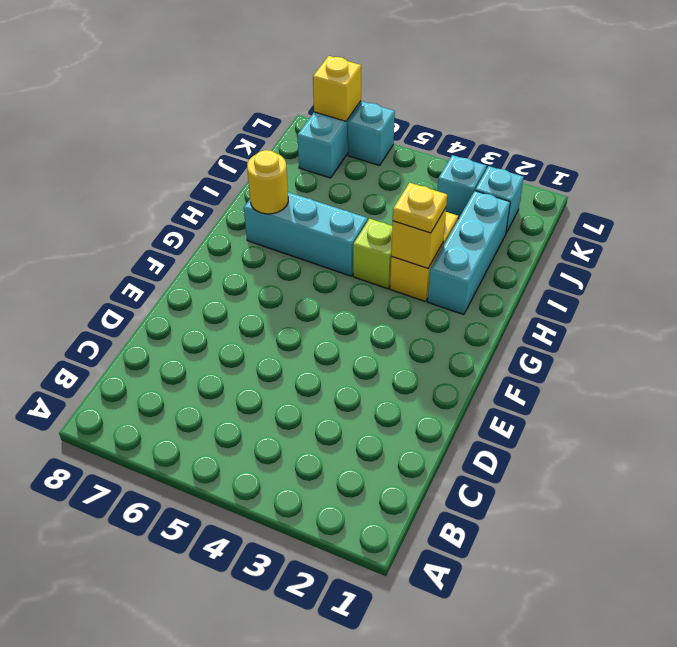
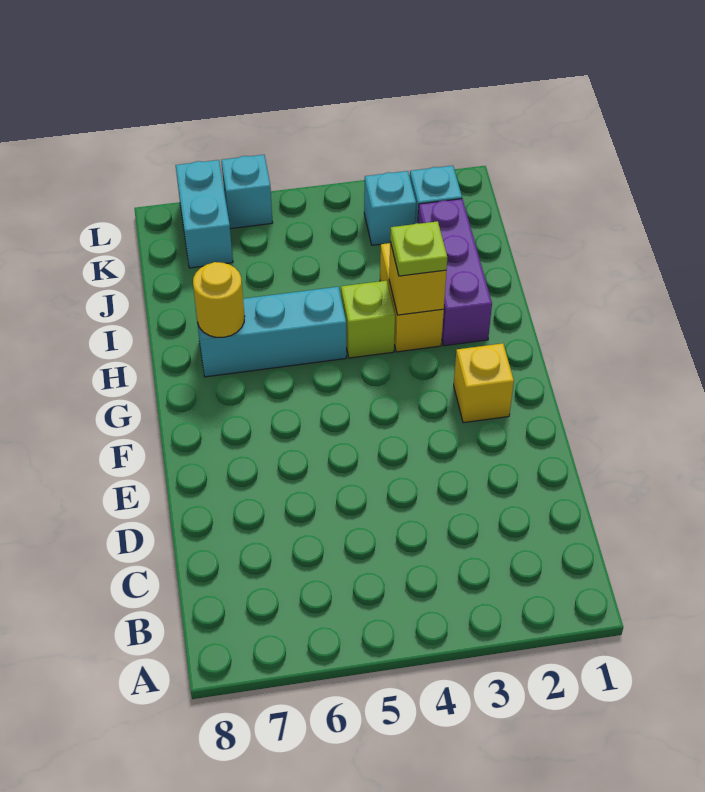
cyan brick H2:J2 level 1 -> purple brick H2:J2 level 1
yellow plate H3 level 3 -> lime plate H3 level 3
yellow brick L7 level 2 -> yellow brick F2 level 1

